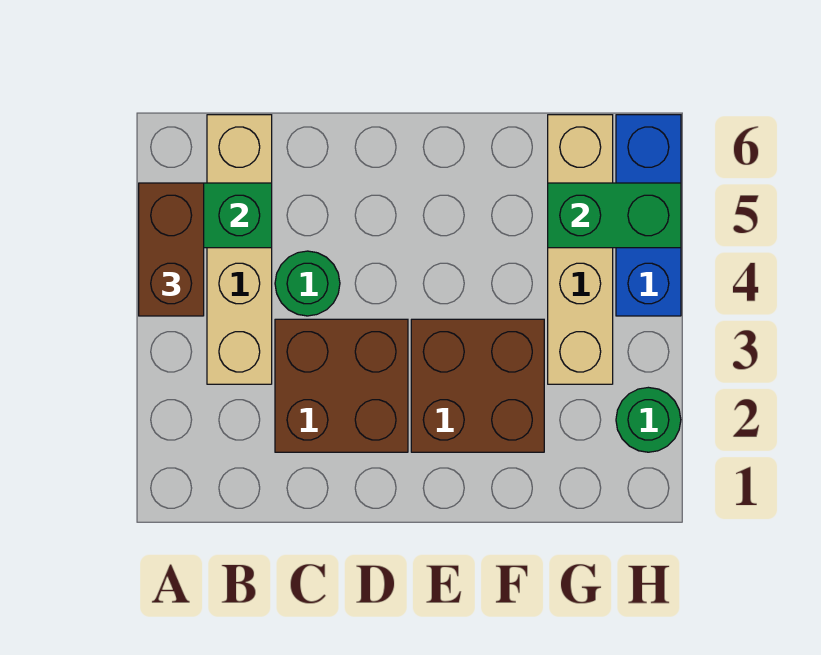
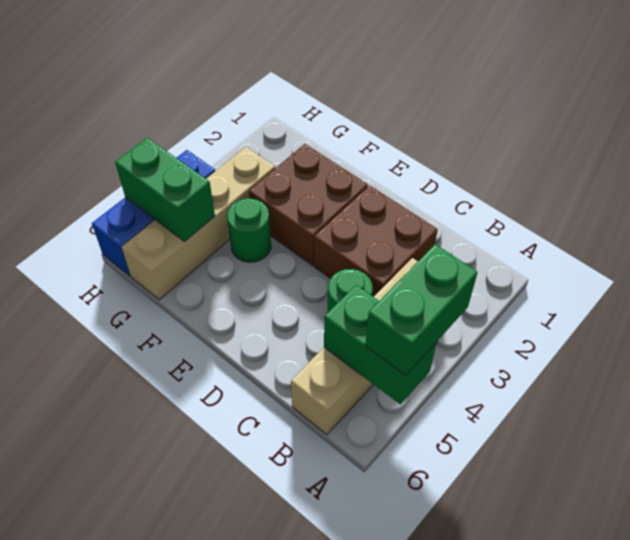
brown brick A4:A5 level 3 -> green brick A4:A5 level 3
green round brick H2 level 1 -> green round brick F4 level 1

